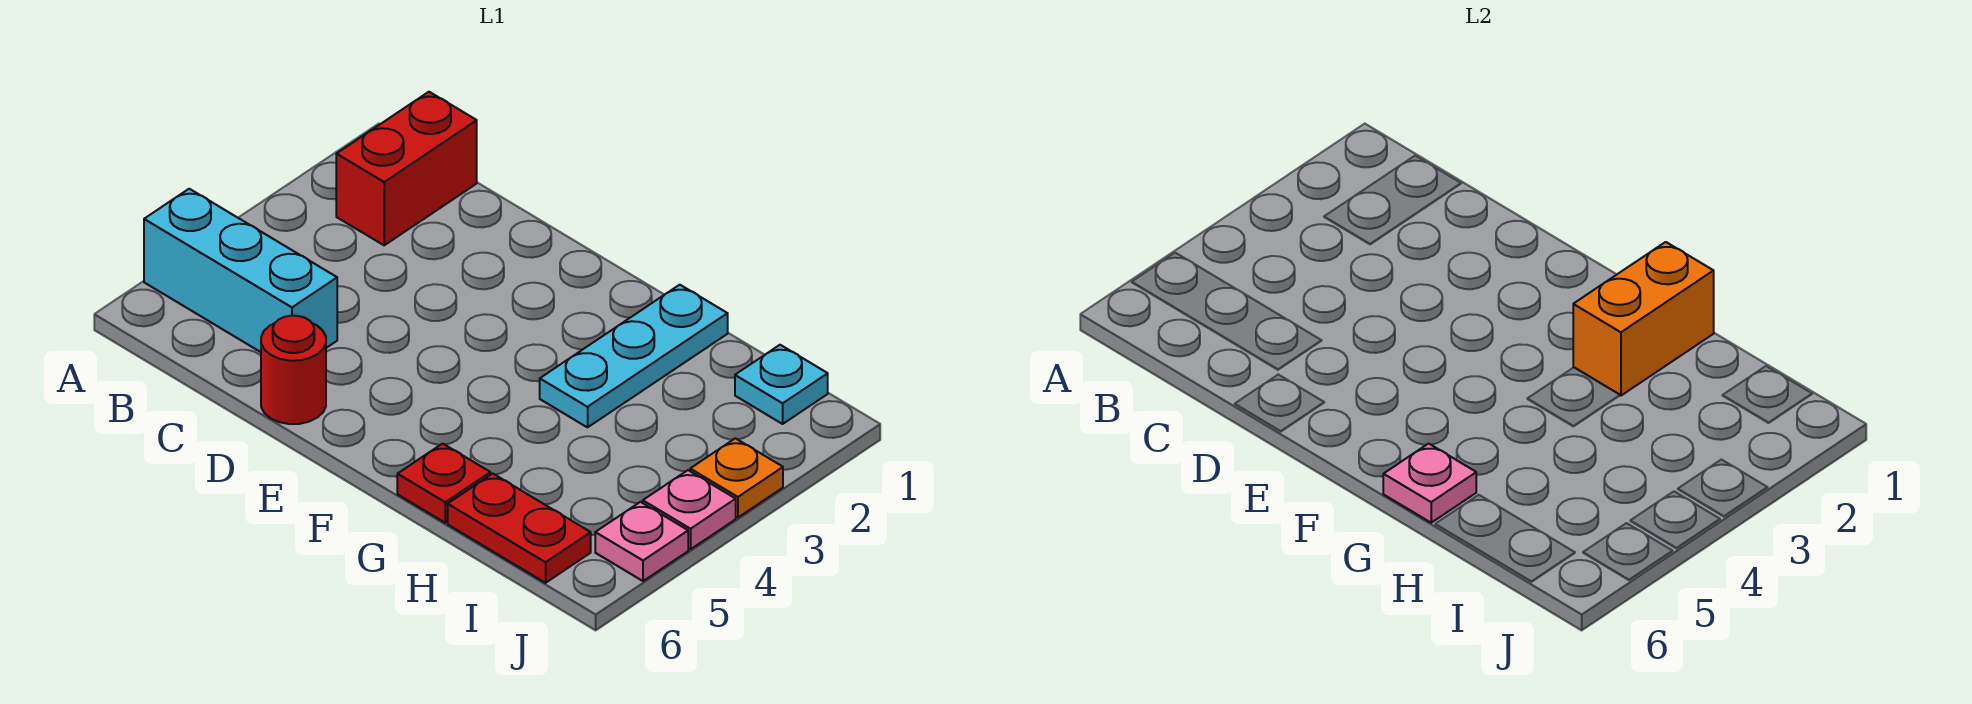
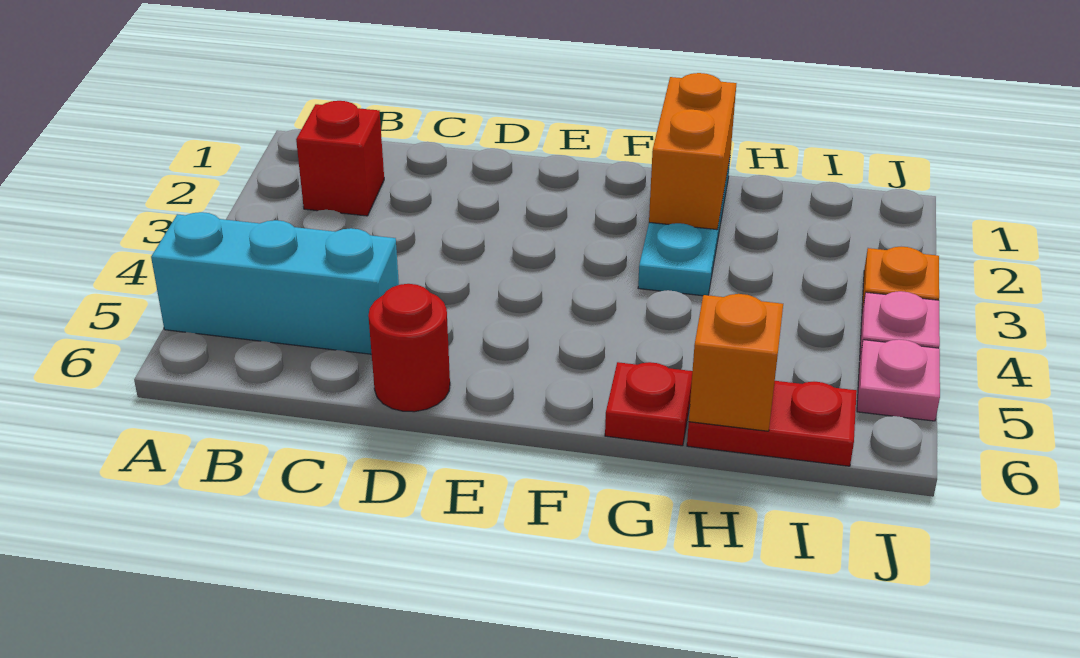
red brick B1:B2 level 1 -> red brick B2 level 1
pink plate G6 level 2 -> none
none -> orange brick H6 level 2
cyan plate I1 level 1 -> none

